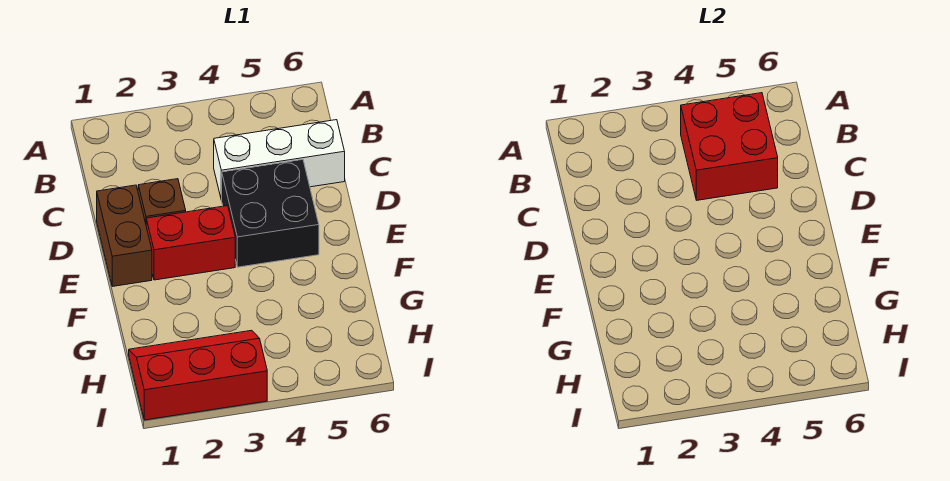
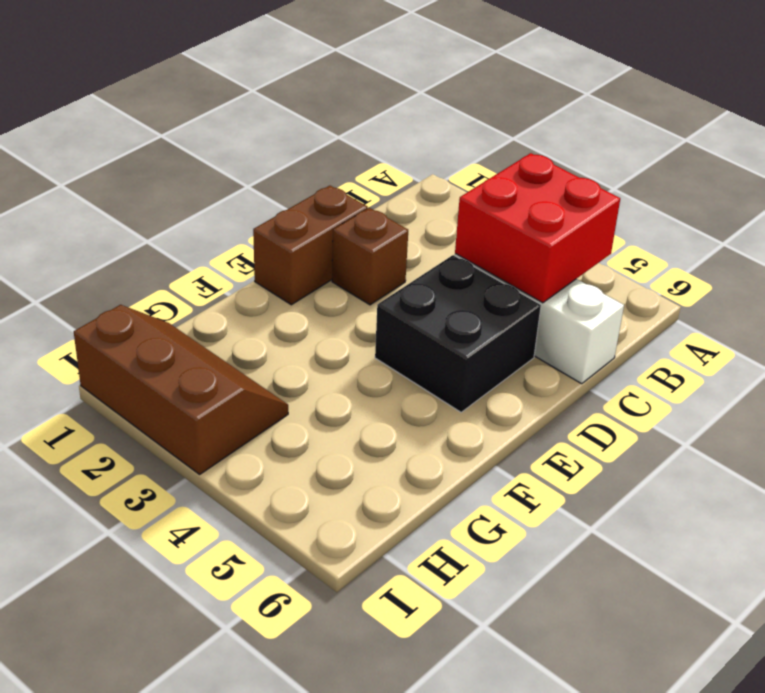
red brick E2:E3 level 1 -> none
red slope H1:I3 level 1 top I -> brown slope H1:I3 level 1 top I

